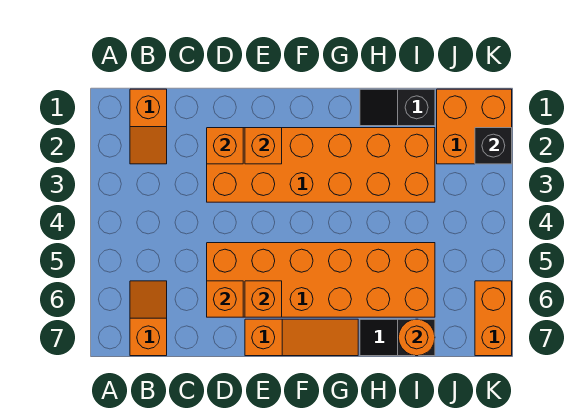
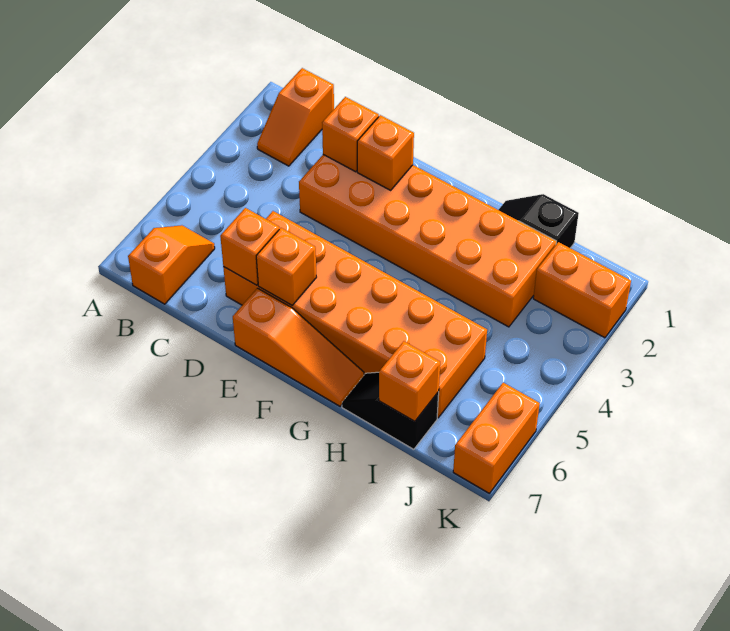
orange round brick I7 level 2 -> orange brick I7 level 2
orange brick J1:K2 level 1 -> orange brick J2:K2 level 1
black brick K2 level 2 -> none

